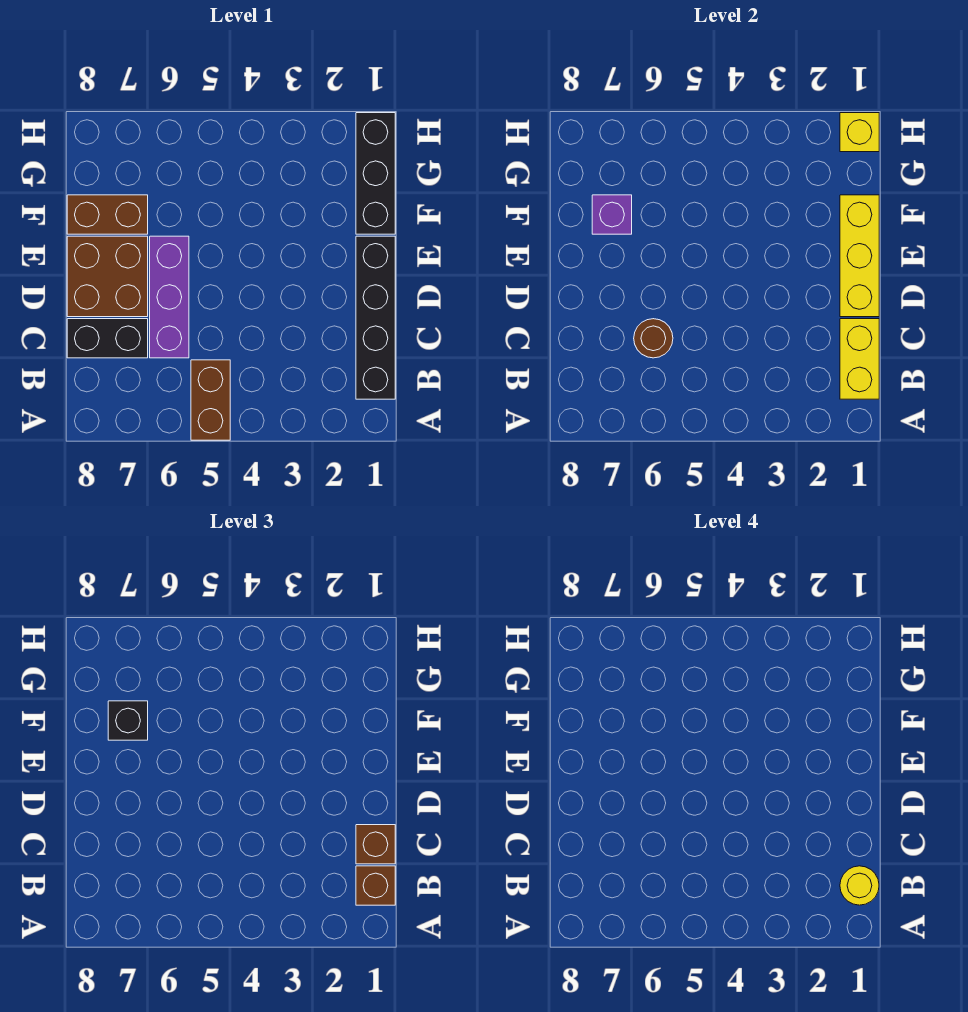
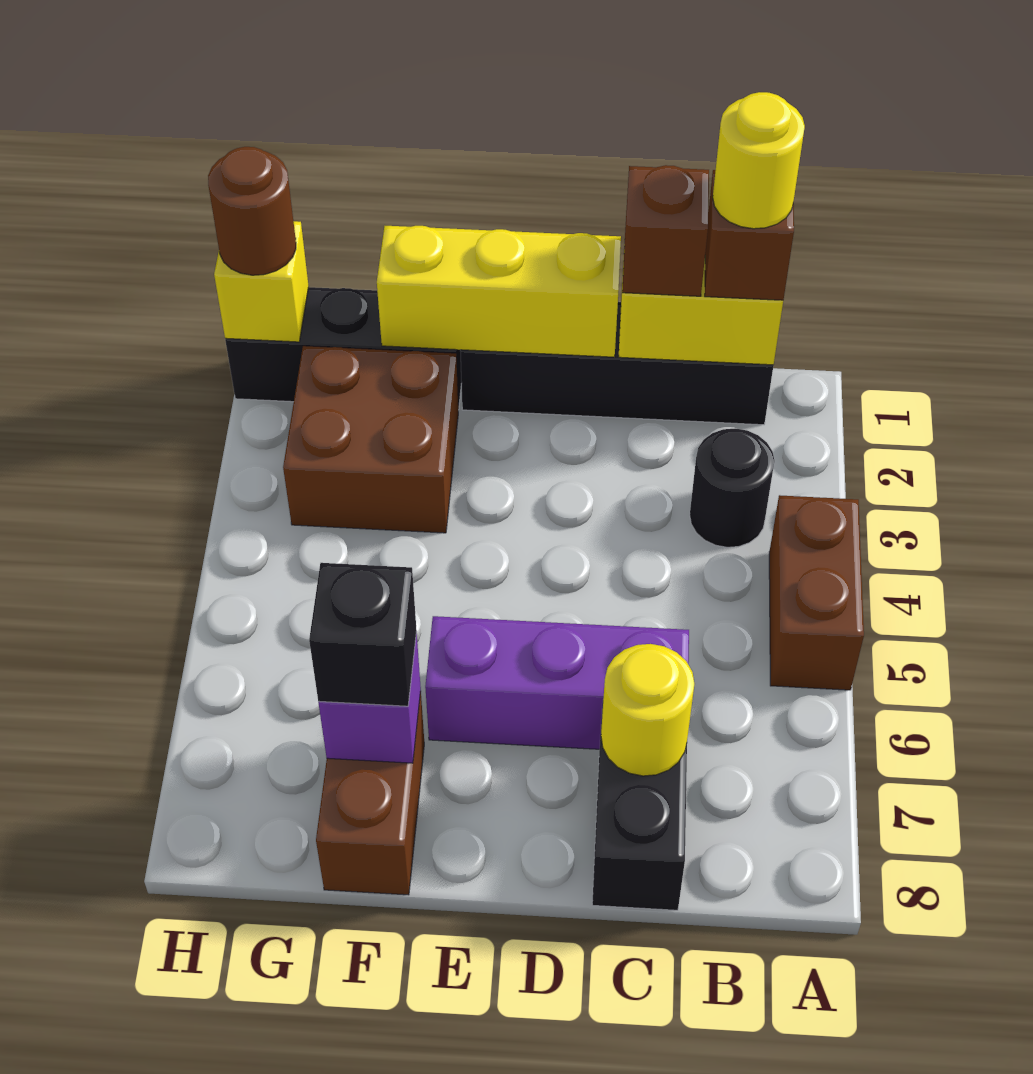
brown brick A5:B5 level 1 -> brown brick A4:A5 level 1
none -> black round brick B3 level 1
brown round brick C6 level 2 -> brown round brick H1 level 3
none -> yellow round brick C7 level 2
brown brick D7:E8 level 1 -> brown brick F2:G3 level 1

